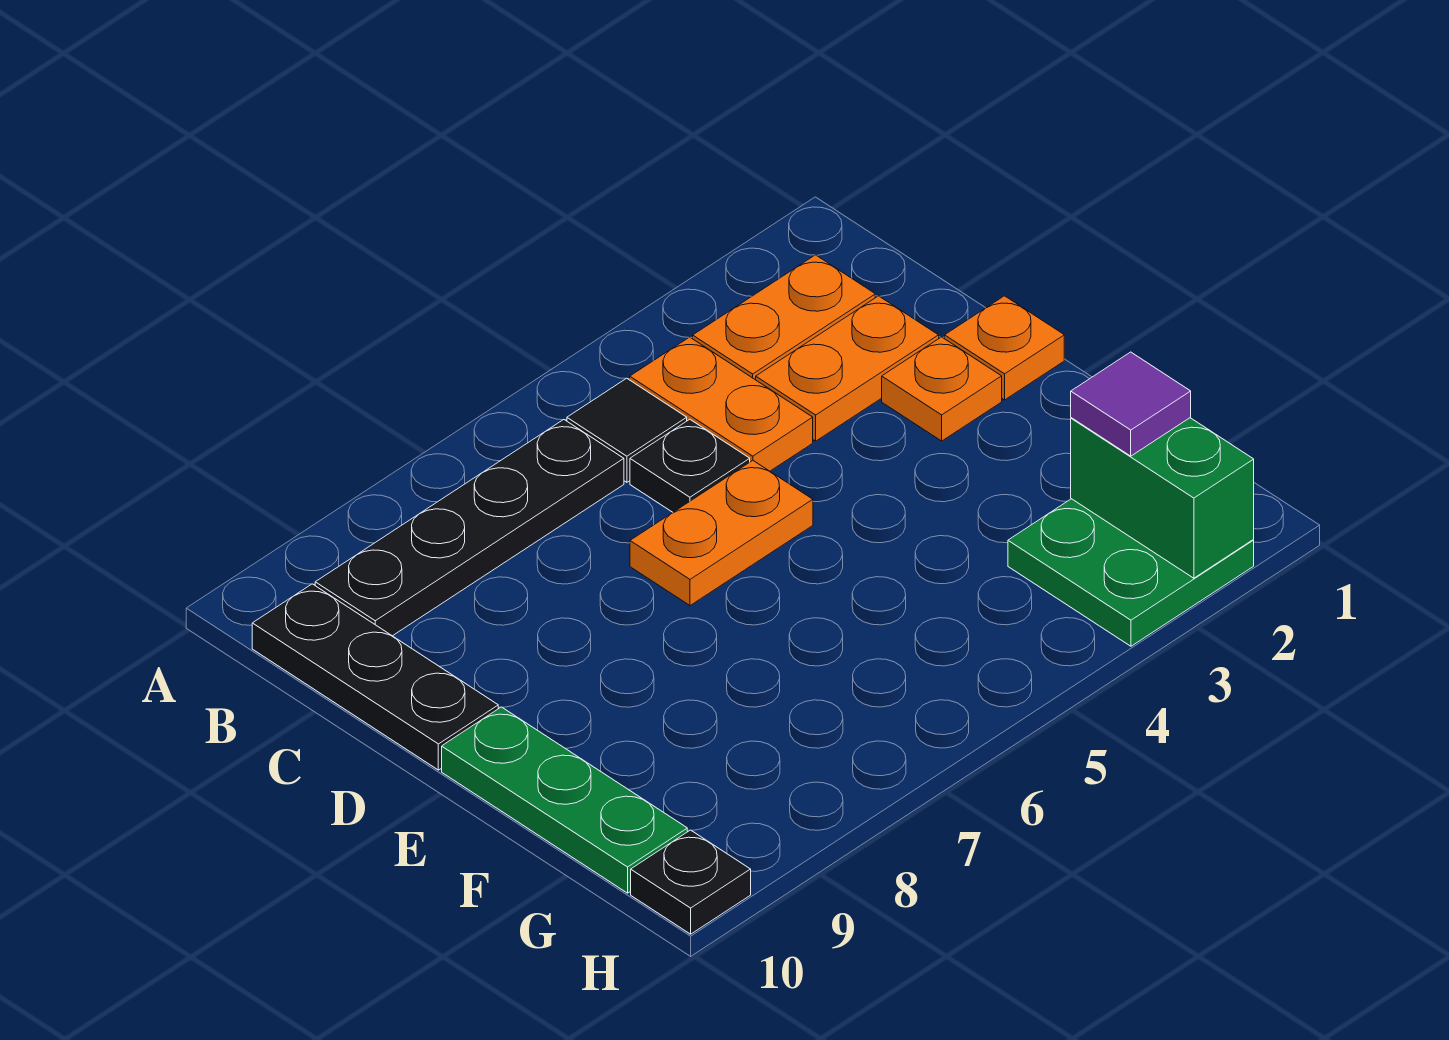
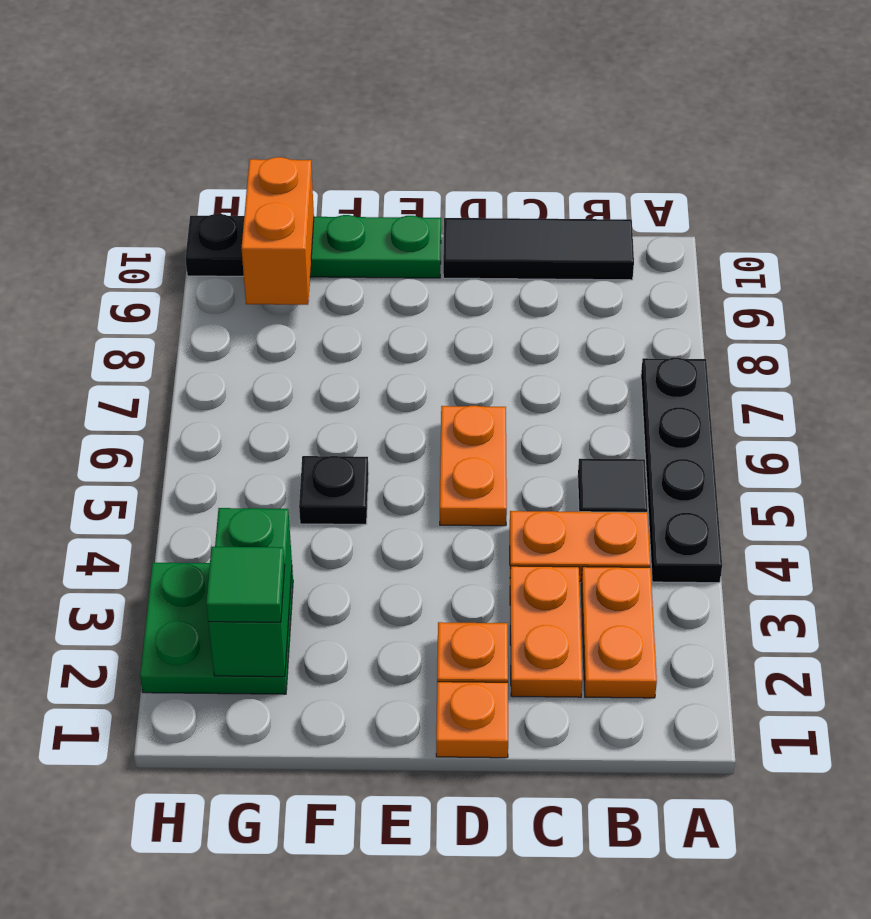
black plate B6:B9 level 1 -> black plate A4:A7 level 1
black plate B10:D10 level 1 -> black tile B10:D10 level 1
black plate C5 level 1 -> black plate F5 level 1
green brick G2:H2 level 2 -> green brick G2:G3 level 2
purple tile G2 level 3 -> green tile G2 level 3
none -> orange brick G9:G10 level 2

